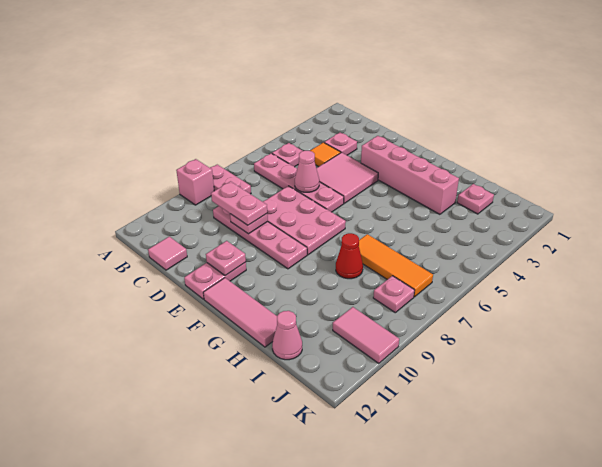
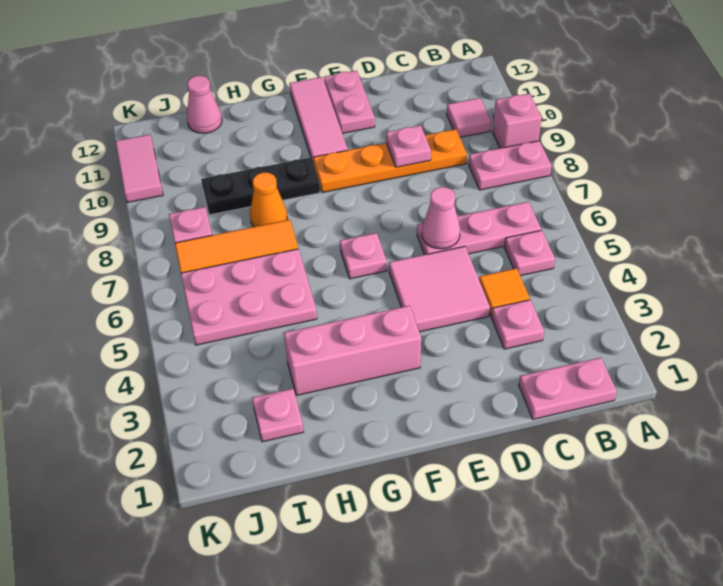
pink plate B6:E6 level 1 -> pink plate B6:D6 level 1
pink plate C9:F9 level 1 -> orange plate C9:F9 level 1
pink plate C9:D9 level 3 -> pink plate B1:C1 level 1
pink tile C12 level 1 -> pink tile B10 level 1
pink plate D7:F8 level 1 -> pink plate H5:J6 level 1
pink brick E3:H3 level 1 -> pink brick F3:H3 level 1
pink plate E11 level 2 -> pink plate F6 level 1
pink tile F12:H12 level 1 -> pink tile F10:F12 level 1
none -> black plate G9:I9 level 1
red cone H8 level 1 -> orange cone H8 level 1
pink tile J10:K10 level 1 -> pink tile K10:K11 level 1

